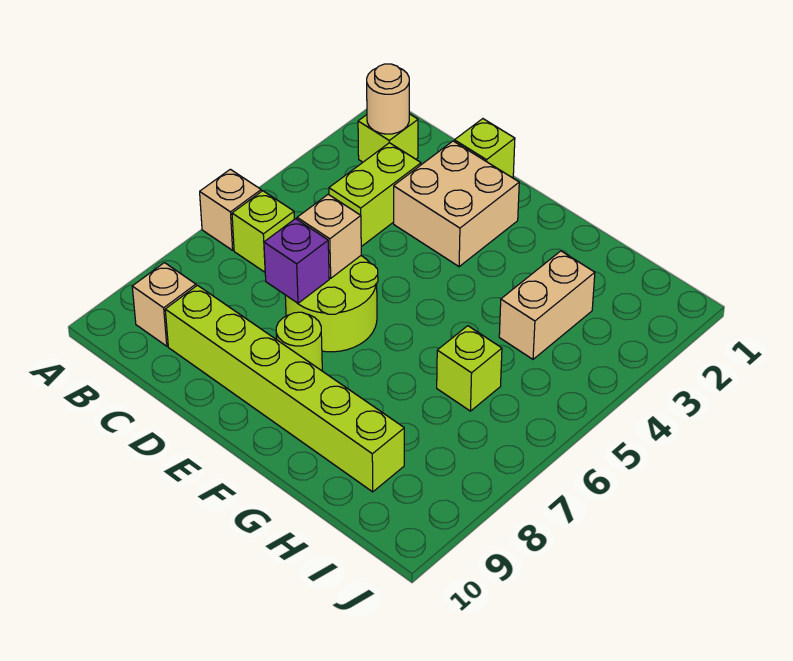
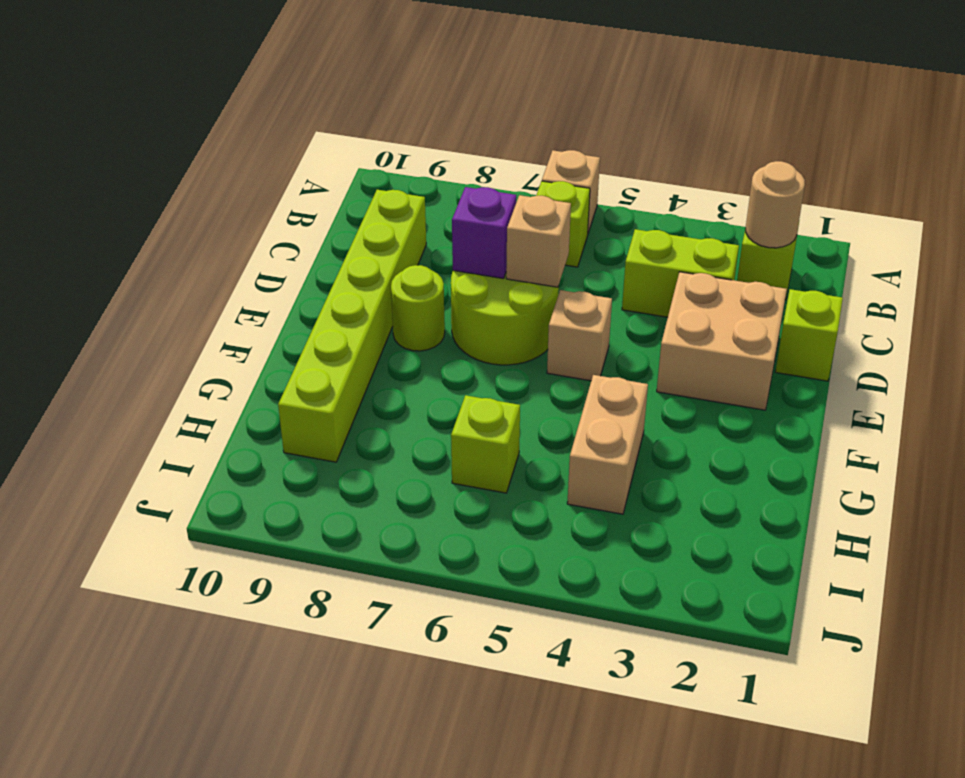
tan brick B9 level 1 -> tan brick E5 level 1
tan brick H3:H4 level 1 -> tan brick G4:H4 level 1

